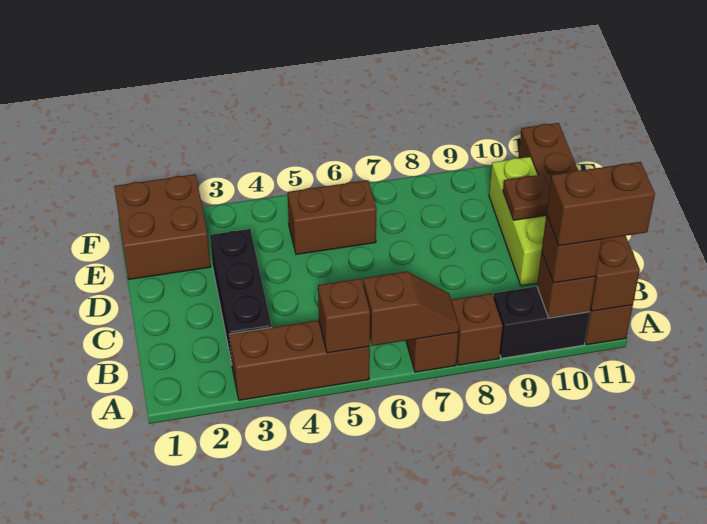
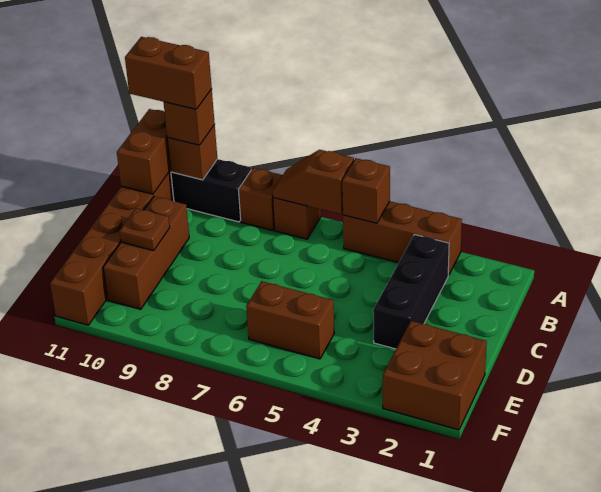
lime brick C10:E10 level 1 -> brown brick C10:E10 level 1

